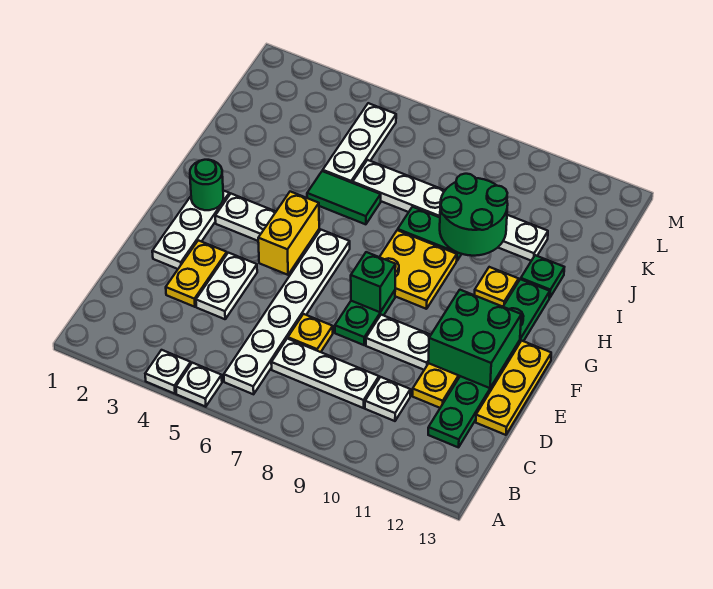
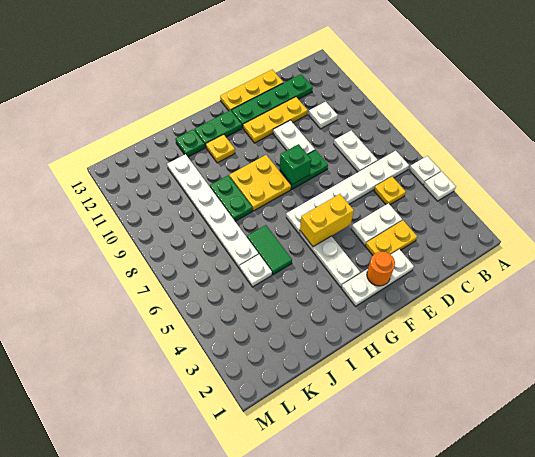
white plate C7:C9 level 1 -> white plate C7:C8 level 1
yellow plate D7 level 1 -> yellow plate C5 level 1
green brick E11:F12 level 2 -> none
none -> orange round brick F2 level 2
green round brick G2 level 2 -> none
green round brick I9:J10 level 2 -> none
white plate J5:L5 level 1 -> white plate J5 level 1

